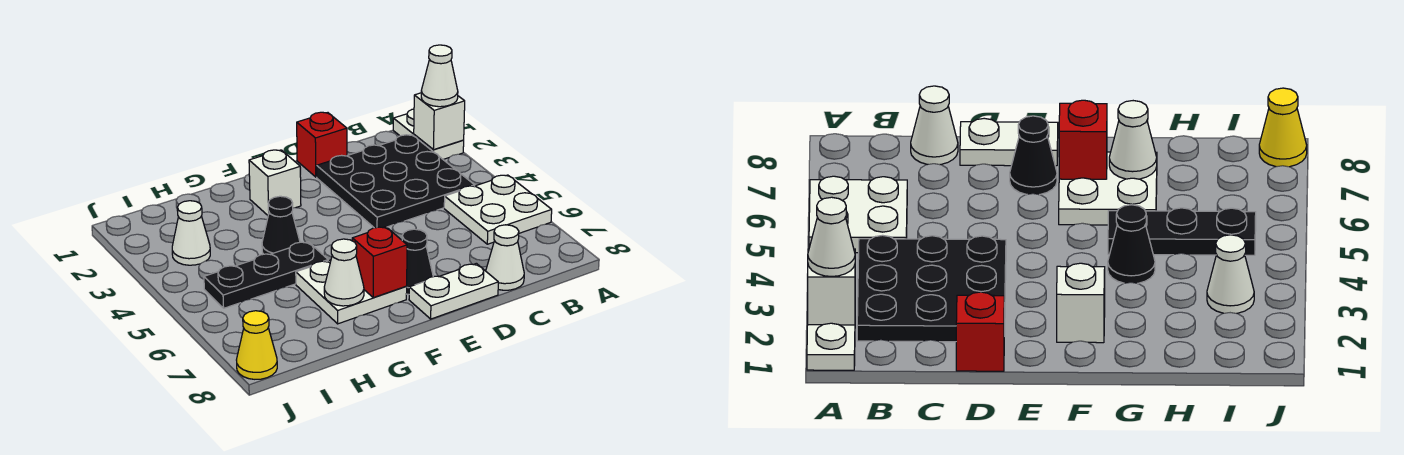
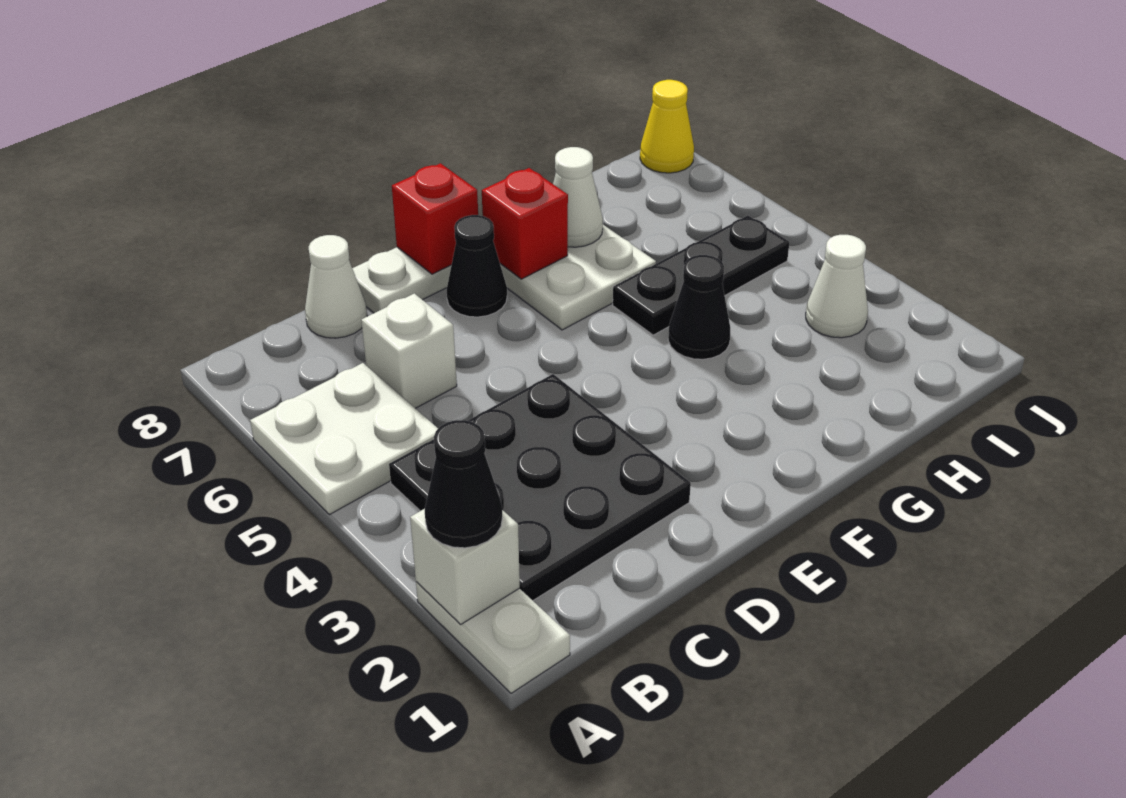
white cone A2 level 3 -> black cone A2 level 3
red brick D1 level 1 -> red brick E8 level 2
white brick F2 level 1 -> white brick C6 level 1

